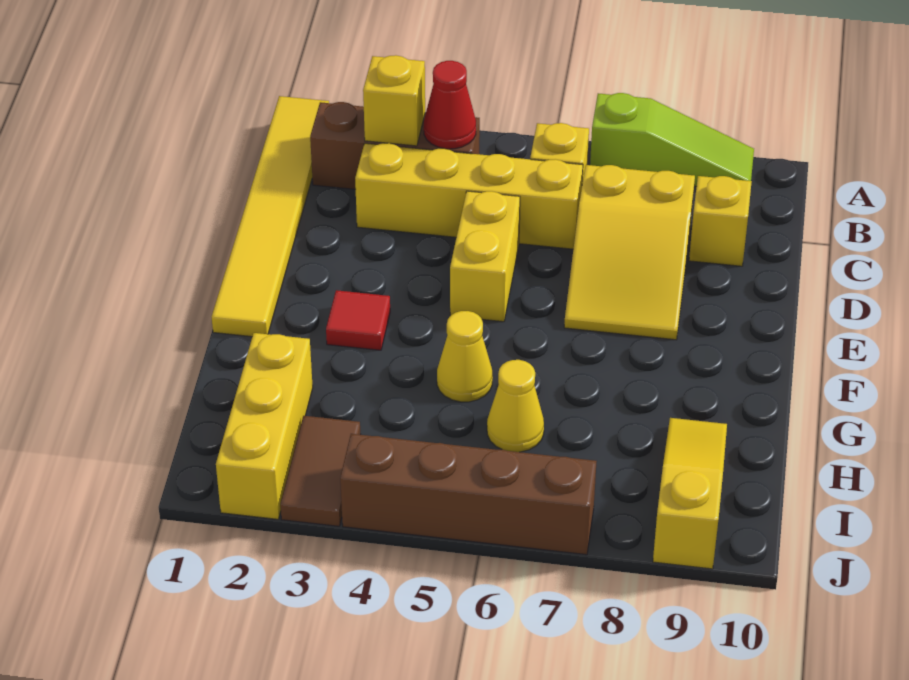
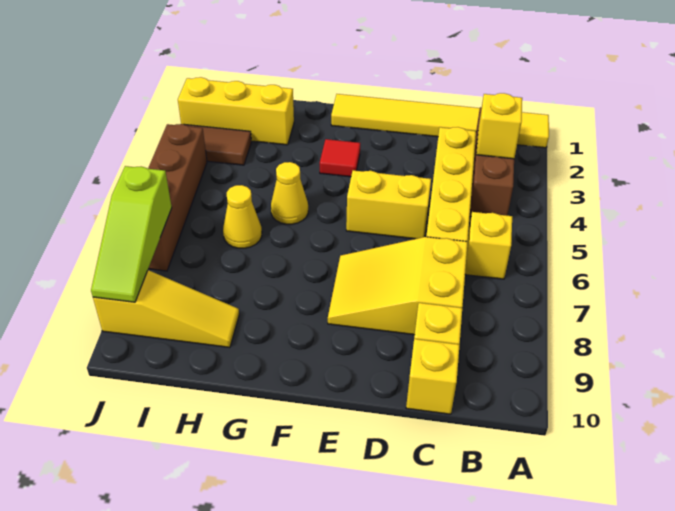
lime slope A7:A9 level 1 top 7 -> lime slope J7:J9 level 2 top 7
red cone B4 level 2 -> none
none -> yellow brick C10 level 1

